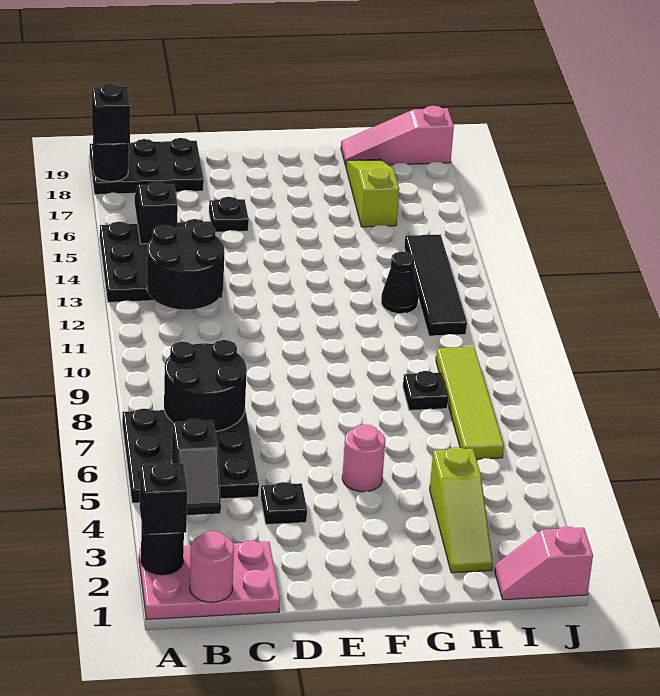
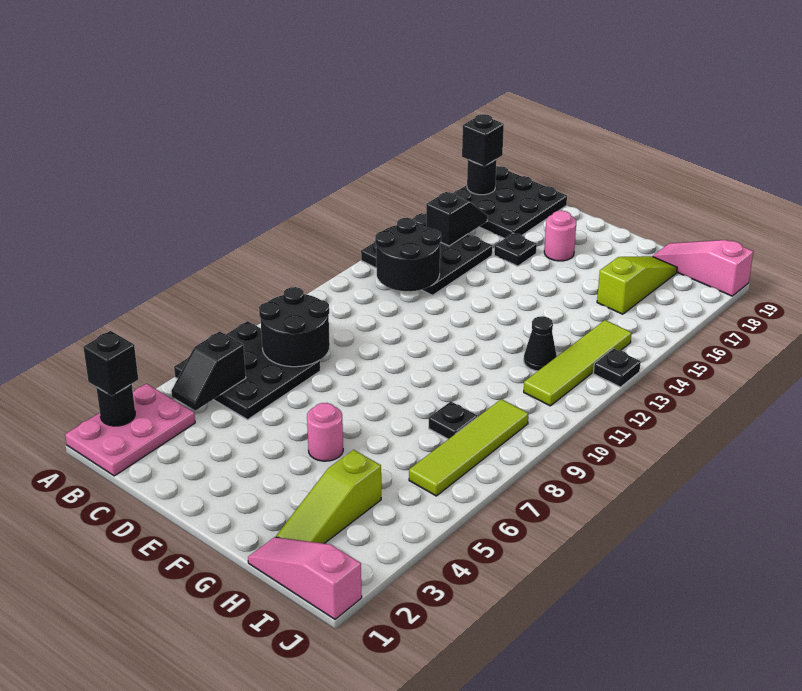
pink plate A1:C2 level 1 -> pink plate A1:B3 level 1
black plate A18:C19 level 1 -> black plate A17:C19 level 1
pink round brick B1 level 2 -> pink round brick E17 level 1
black plate D4 level 1 -> black plate J13 level 1
pink slope I1:J1 level 1 top J -> pink slope H1:J1 level 1 top J
black tile I11:I14 level 1 -> lime tile I11:I14 level 1

